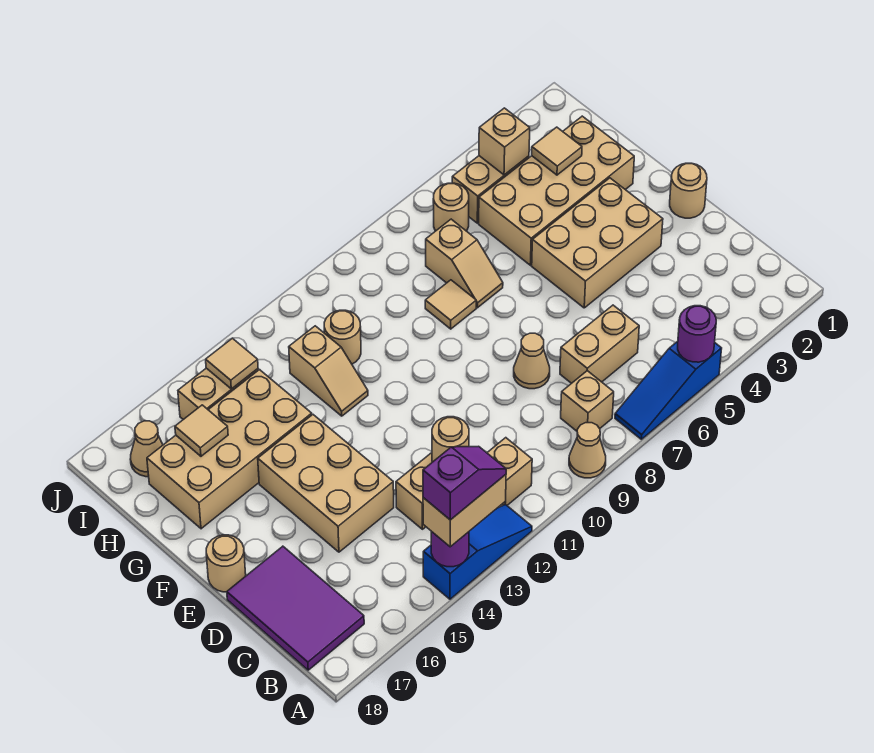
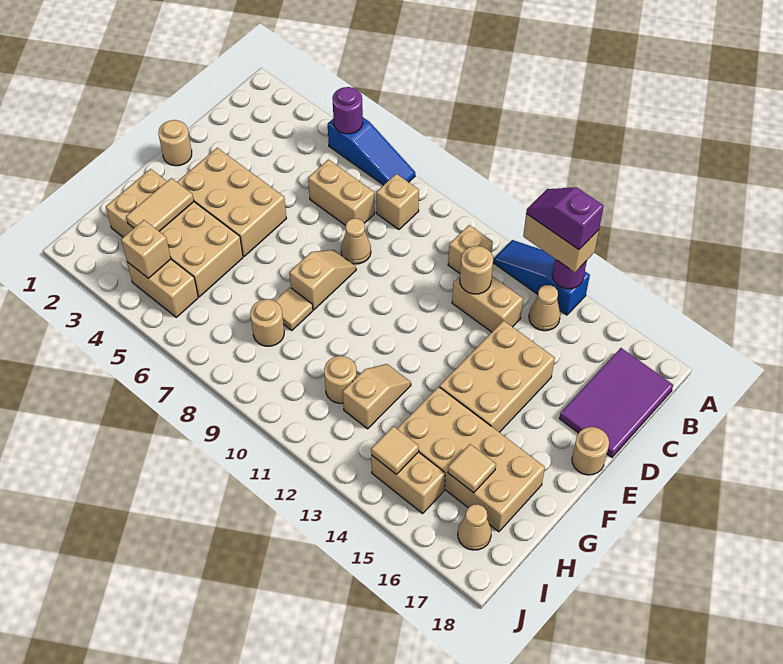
tan cone A9 level 1 -> tan cone B14 level 1
tan slope G7:H7 level 1 top H -> tan slope E8:F8 level 1 top F
tan tile H3 level 2 -> tan tile G3:H3 level 2
tan round brick I6 level 1 -> tan round brick H8 level 1

